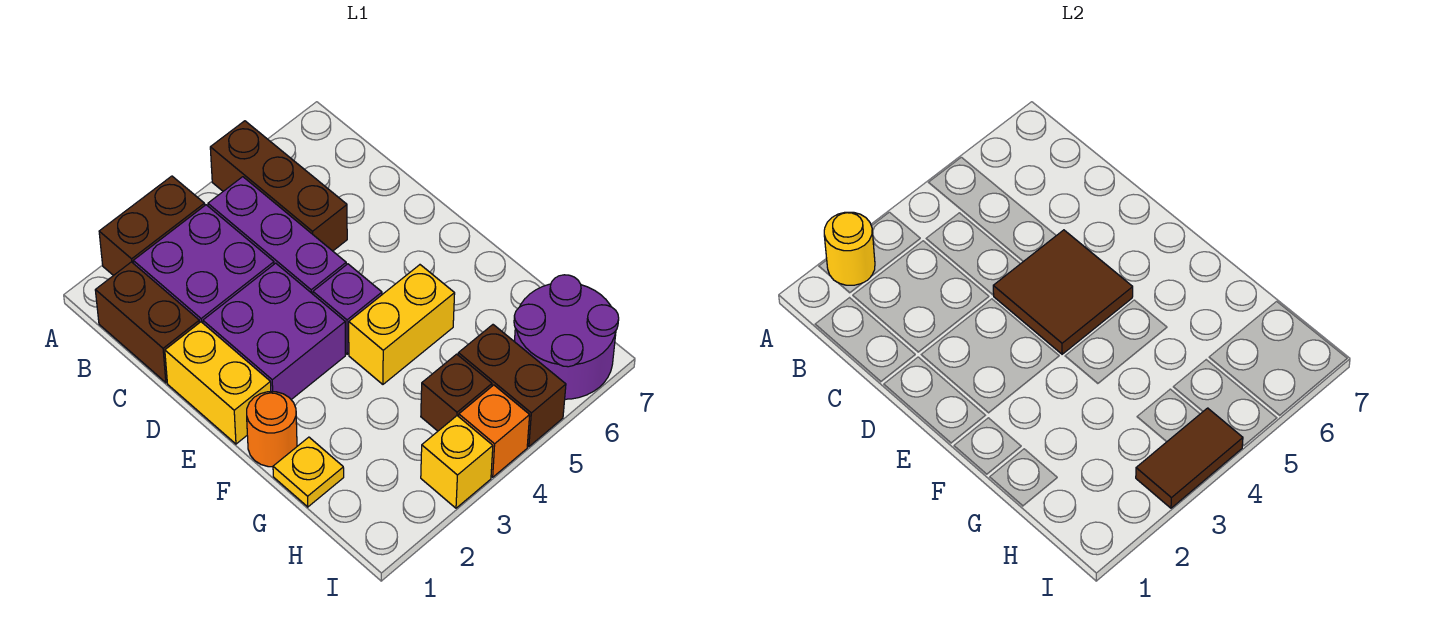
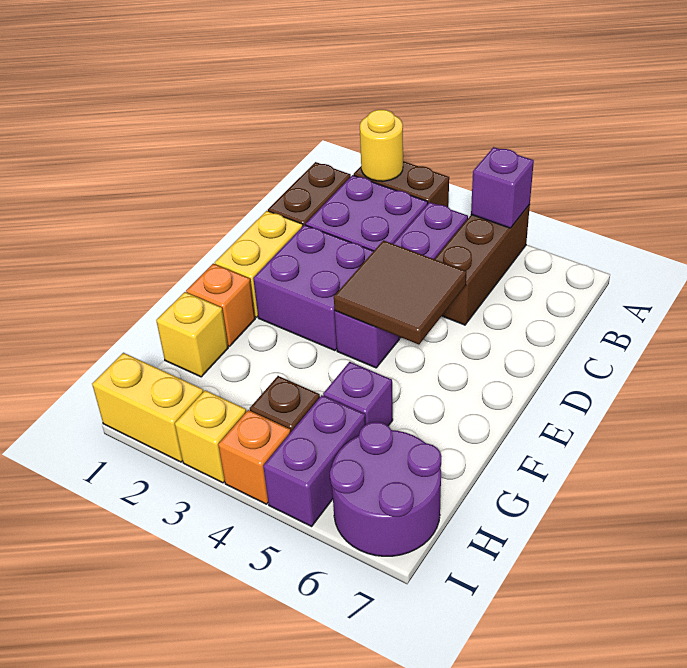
none -> purple brick A5 level 2
orange round brick F1 level 1 -> orange brick F1 level 1
yellow brick F4:F5 level 1 -> yellow brick I1:I2 level 1
yellow plate G1 level 1 -> yellow brick G1 level 1
none -> purple brick G5 level 1
brown brick H5:I5 level 1 -> purple brick H5:I5 level 1
brown tile I3:I4 level 2 -> none

